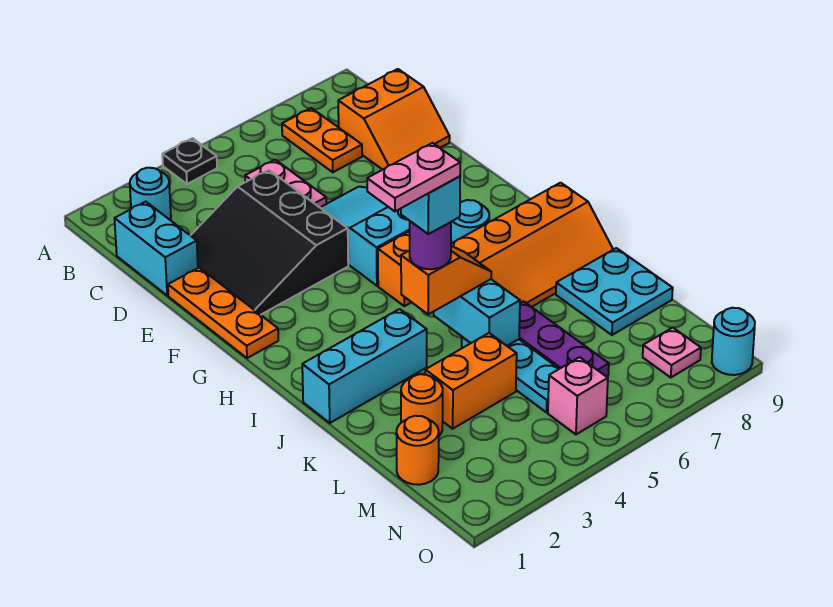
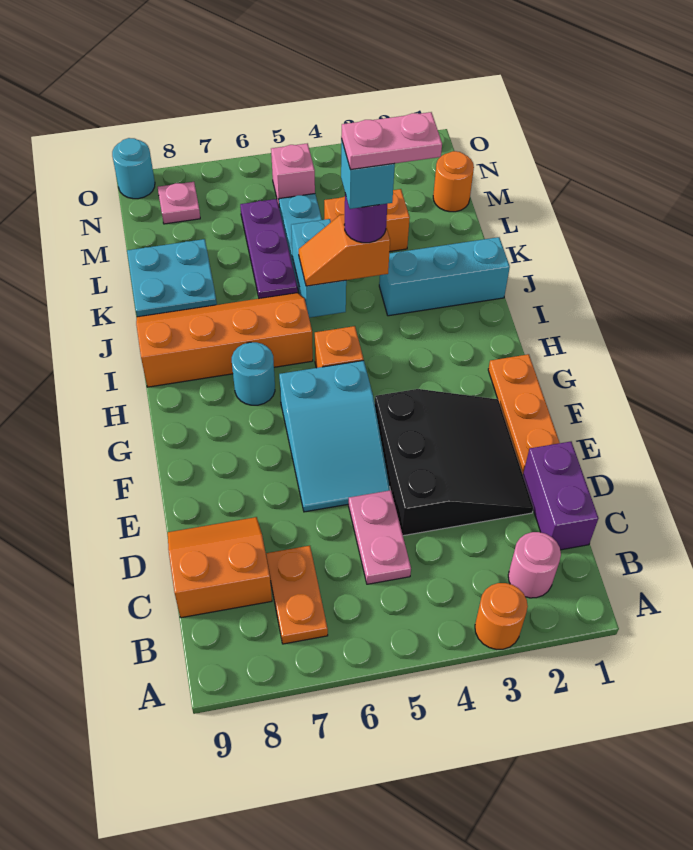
black plate A4 level 1 -> none
cyan round brick B2 level 1 -> pink round brick B2 level 1
cyan brick C1:D1 level 1 -> purple brick C1:D1 level 1
orange round brick L2 level 1 -> orange round brick A3 level 1

